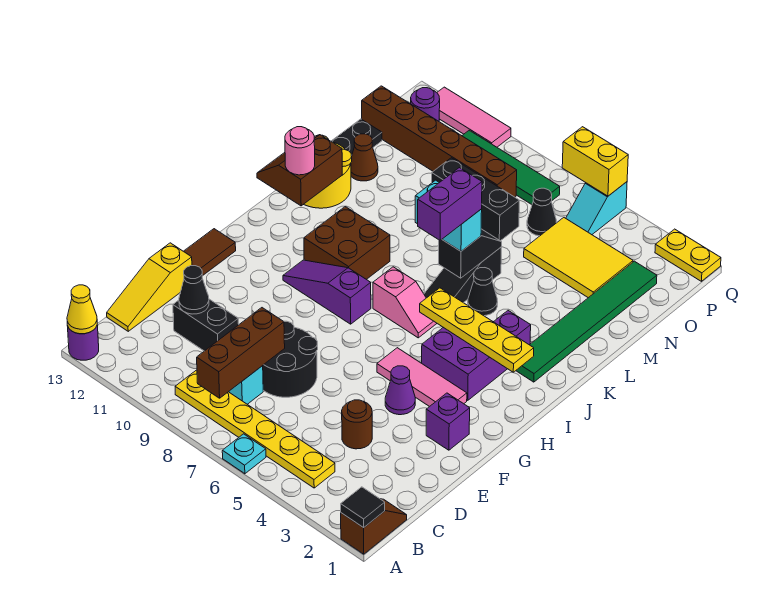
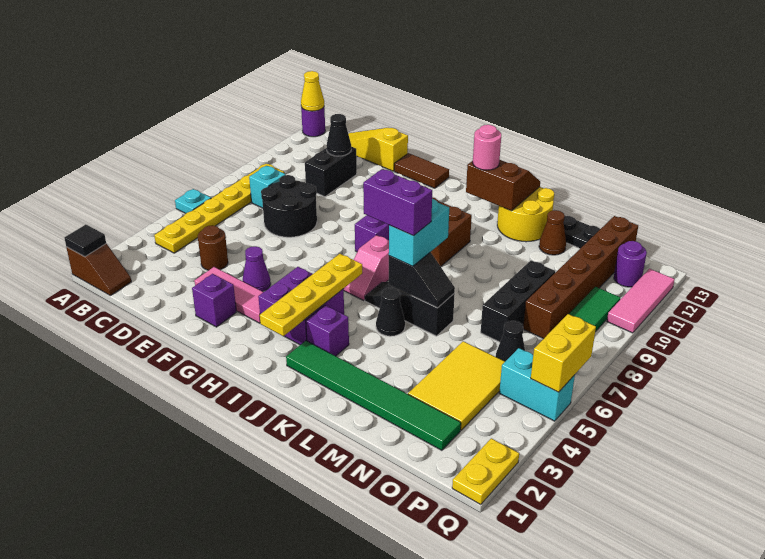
brown brick B8:D8 level 2 -> none
pink tile G3:G5 level 1 -> pink tile E3:G3 level 1
cyan slope P5:Q5 level 1 top Q -> cyan brick P5:Q5 level 1

